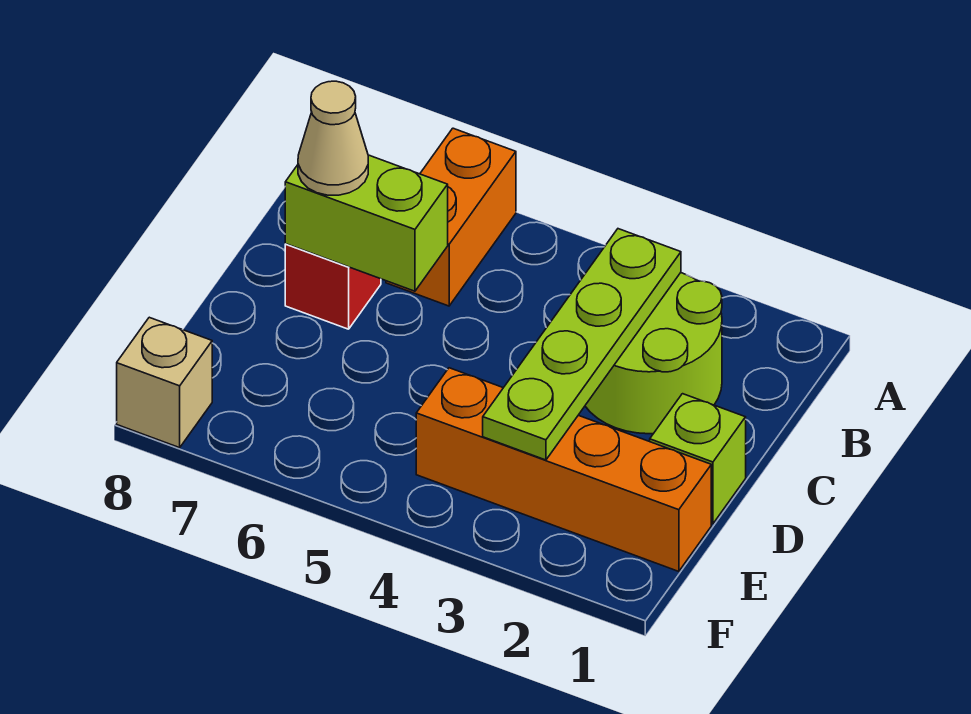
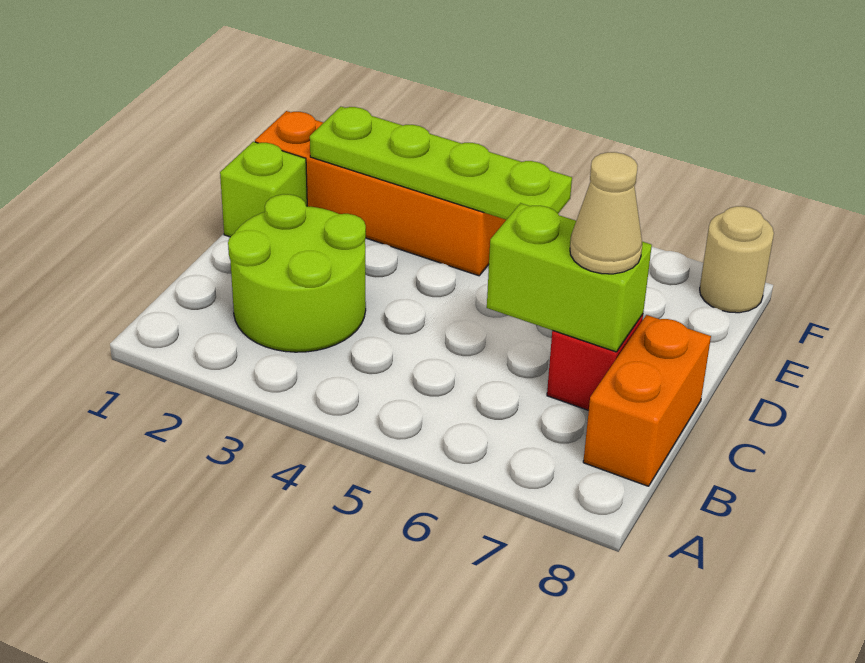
orange brick A6:B6 level 1 -> orange brick B8:C8 level 1
lime plate B3:E3 level 2 -> lime plate E2:E5 level 2
tan brick F8 level 1 -> tan round brick F8 level 1

